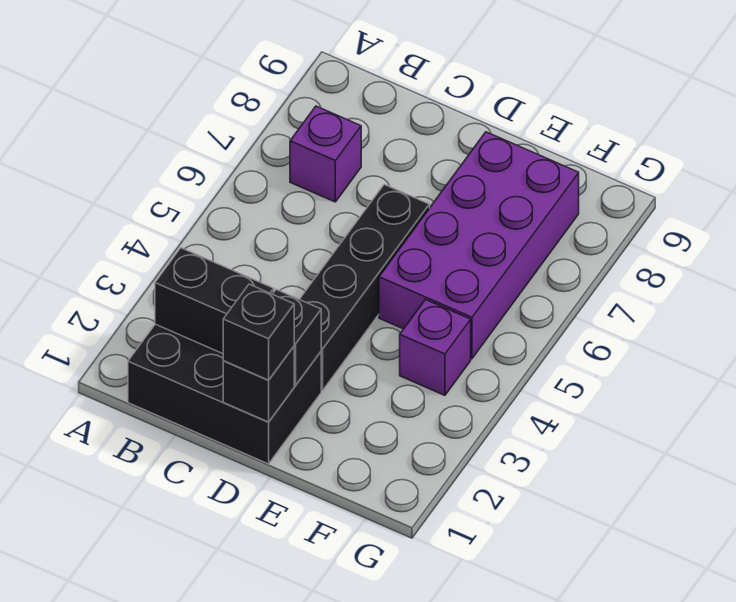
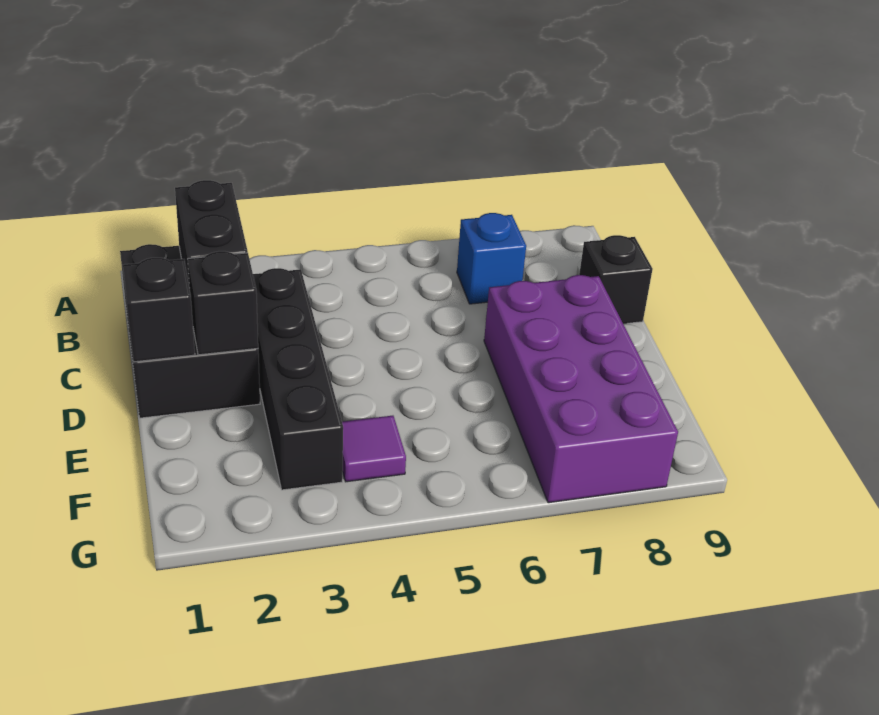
purple brick B7 level 1 -> blue brick B7 level 1
black brick D1 level 3 -> black brick C9 level 1
black brick D3:D6 level 1 -> black brick C3:F3 level 1
purple brick E5:F8 level 1 -> purple brick D7:G8 level 1
purple brick F4 level 1 -> purple tile F4 level 1

